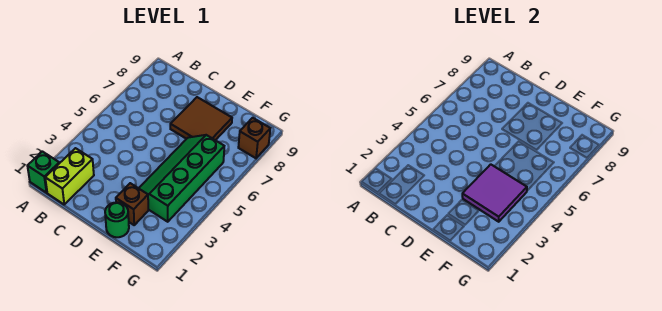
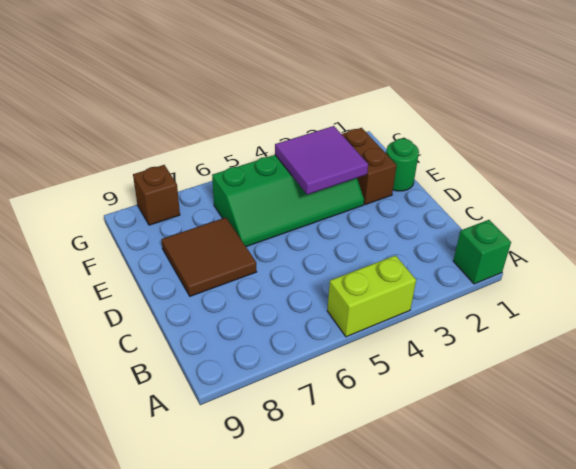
lime brick B1:B2 level 1 -> lime brick A4:A5 level 1
brown brick E2 level 1 -> brown brick E2:F2 level 1

